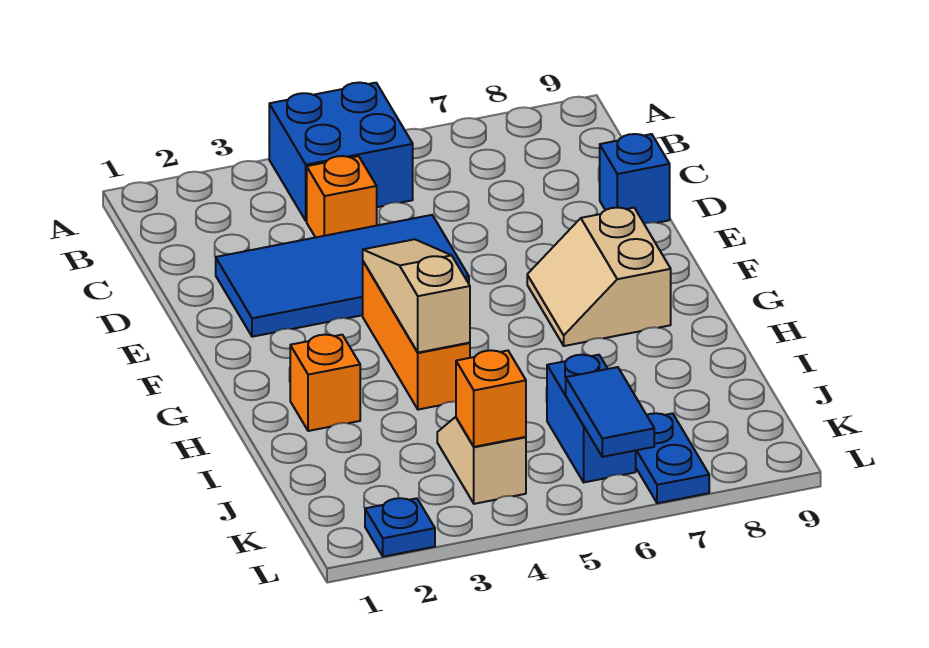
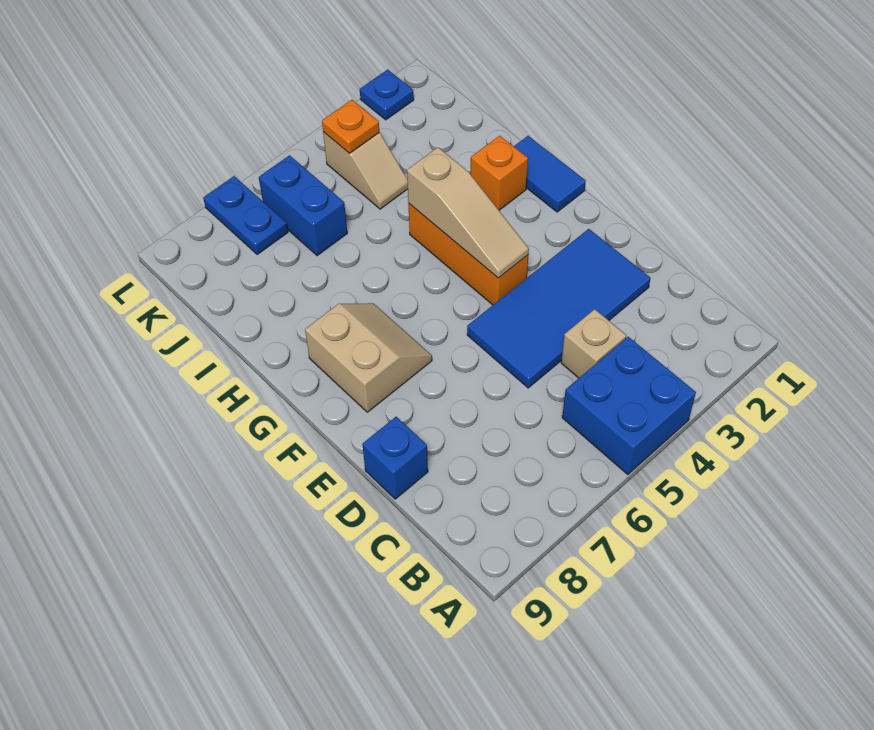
orange brick C4 level 1 -> tan brick C4 level 1
orange brick K4 level 2 -> orange plate K4 level 2
blue tile K6:L6 level 2 -> blue tile G1:H1 level 1

